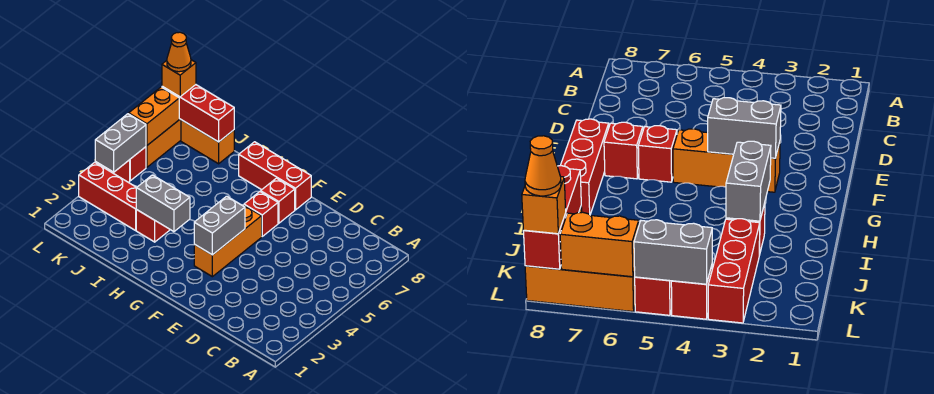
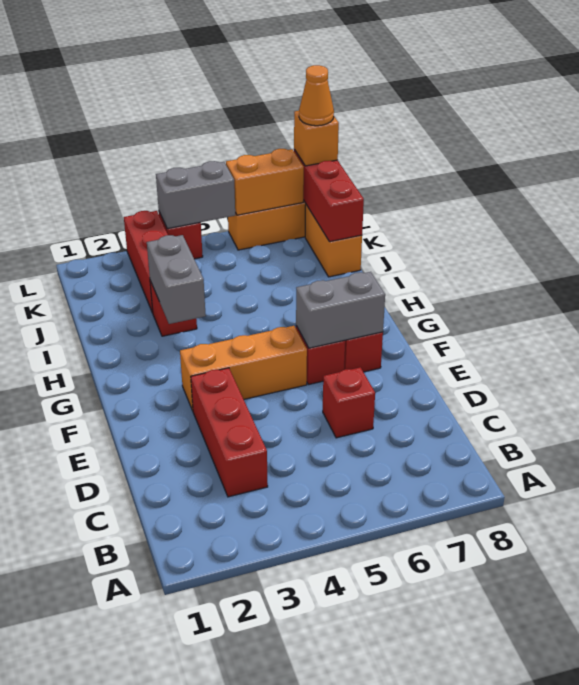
grey brick F3:F4 level 2 -> grey brick F6:F7 level 2
red brick F8:H8 level 1 -> red brick C3:E3 level 1
red brick L5 level 1 -> red brick D6 level 1

